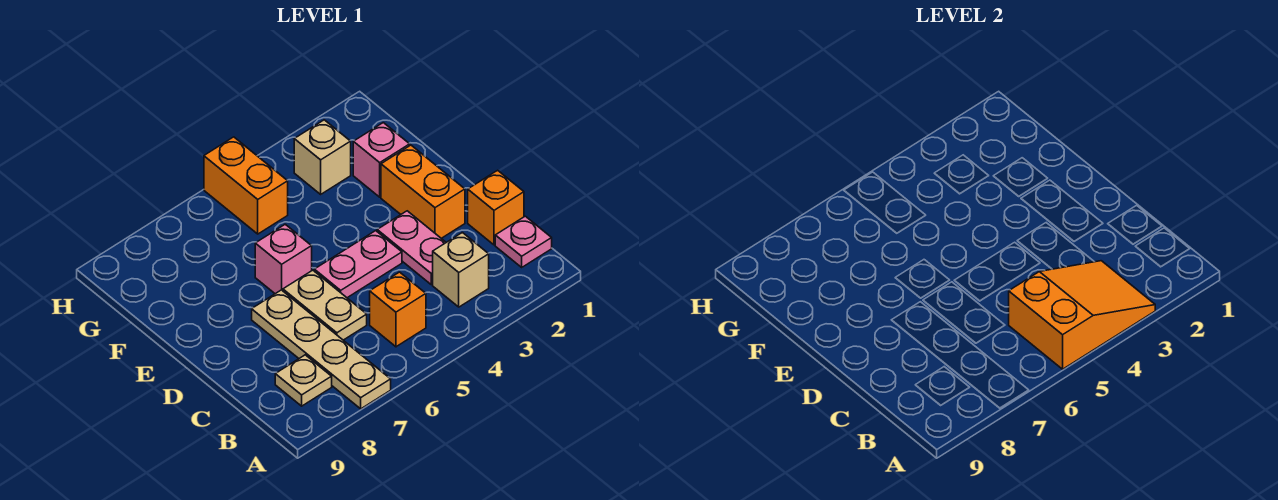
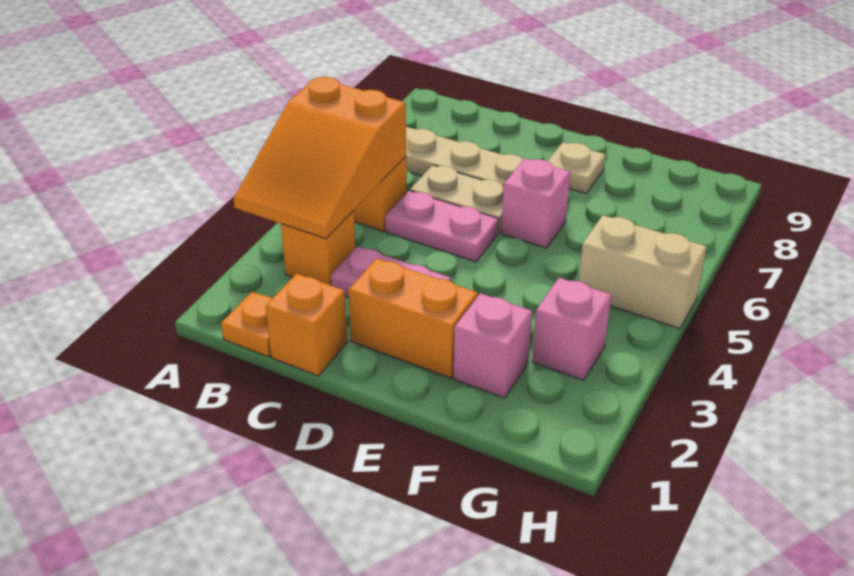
pink plate B1 level 1 -> orange plate B1 level 1
tan brick B3 level 1 -> orange brick B3 level 1
tan plate B8 level 1 -> tan plate E8 level 1
pink plate D4:D5 level 1 -> pink plate C5:D5 level 1
tan brick G3 level 1 -> pink brick G3 level 1
orange brick G5:H5 level 1 -> tan brick G5:H5 level 1

